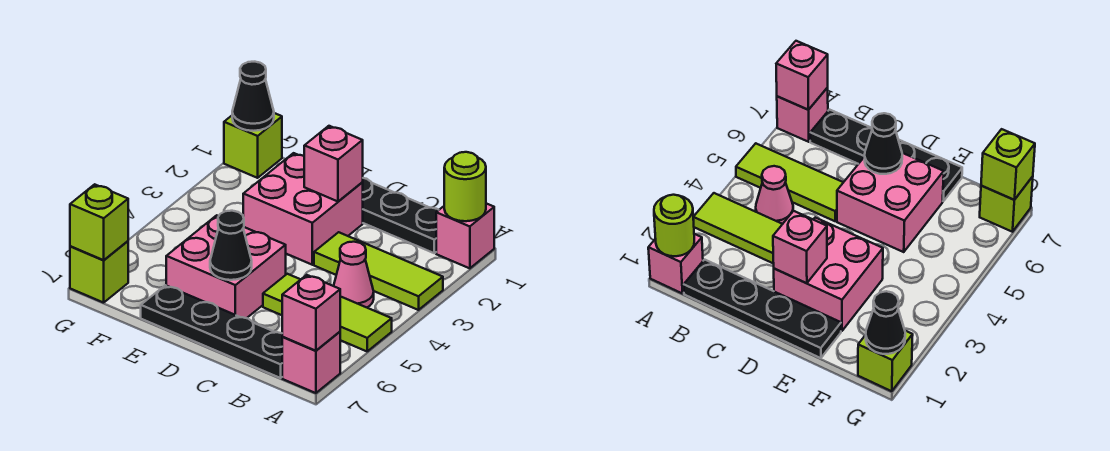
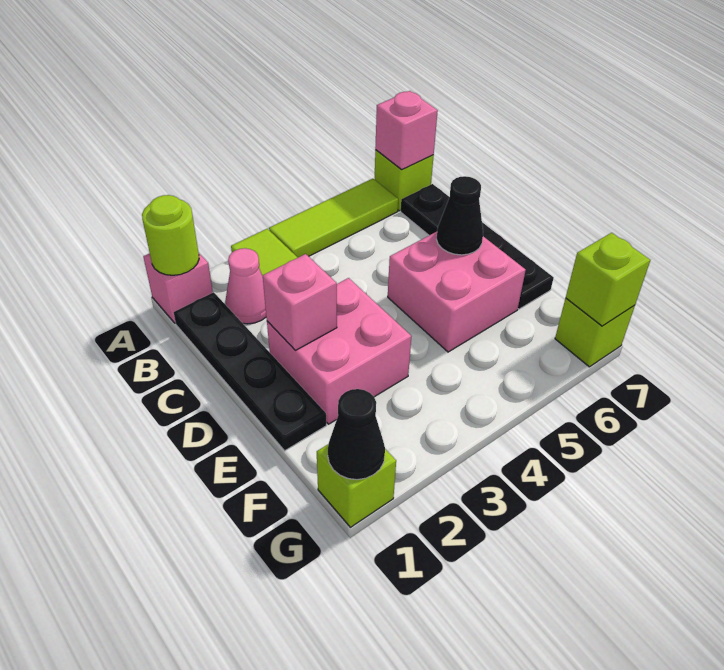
lime tile A5:C5 level 1 -> lime tile A4:A6 level 1
pink brick A7 level 1 -> lime brick A7 level 1
pink cone B4 level 1 -> pink cone B2 level 1

